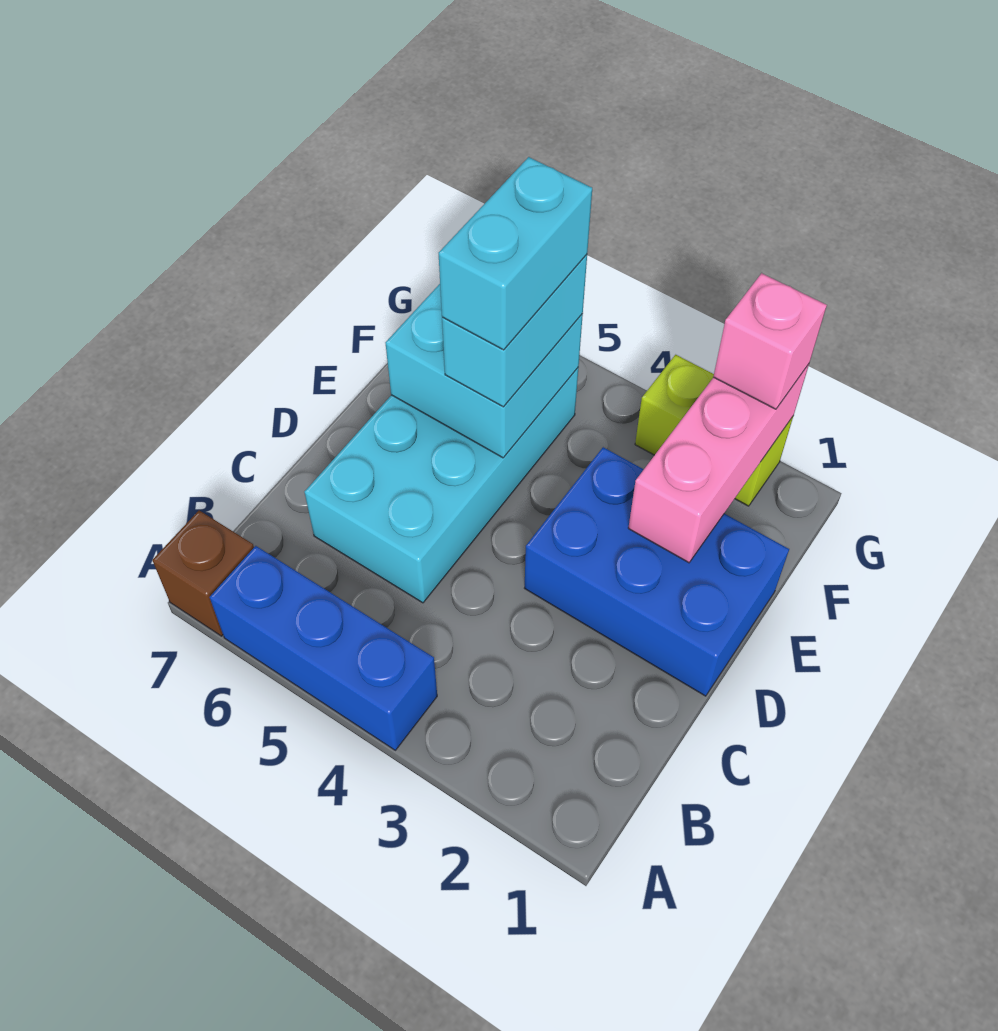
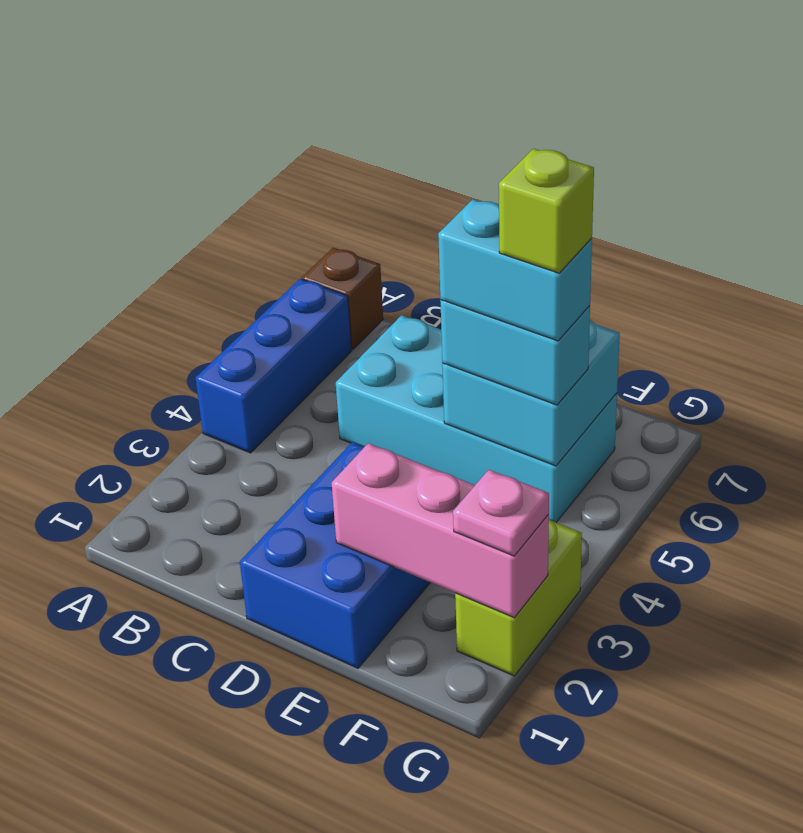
none -> lime brick F5 level 5
pink brick G2 level 3 -> pink plate G2 level 3

